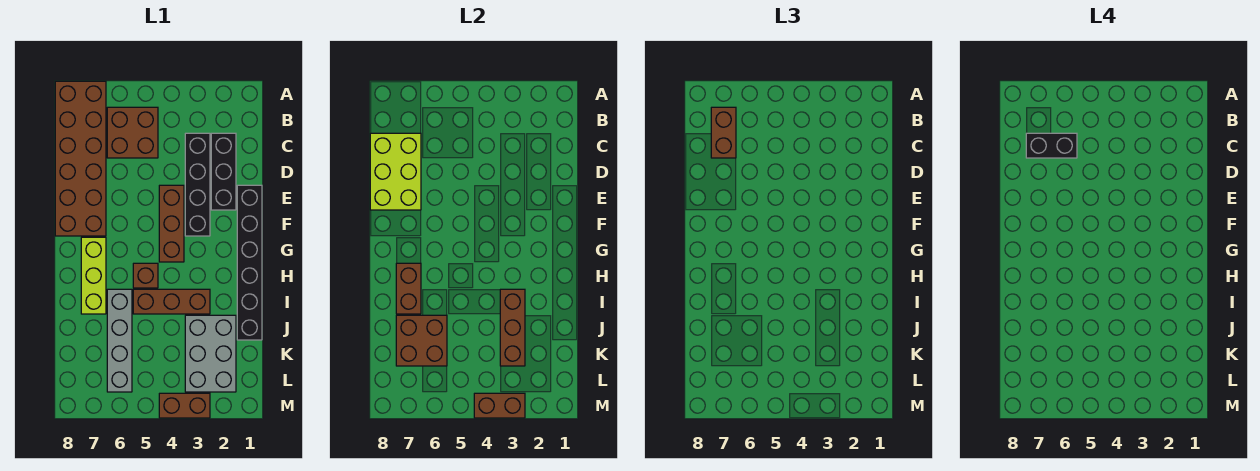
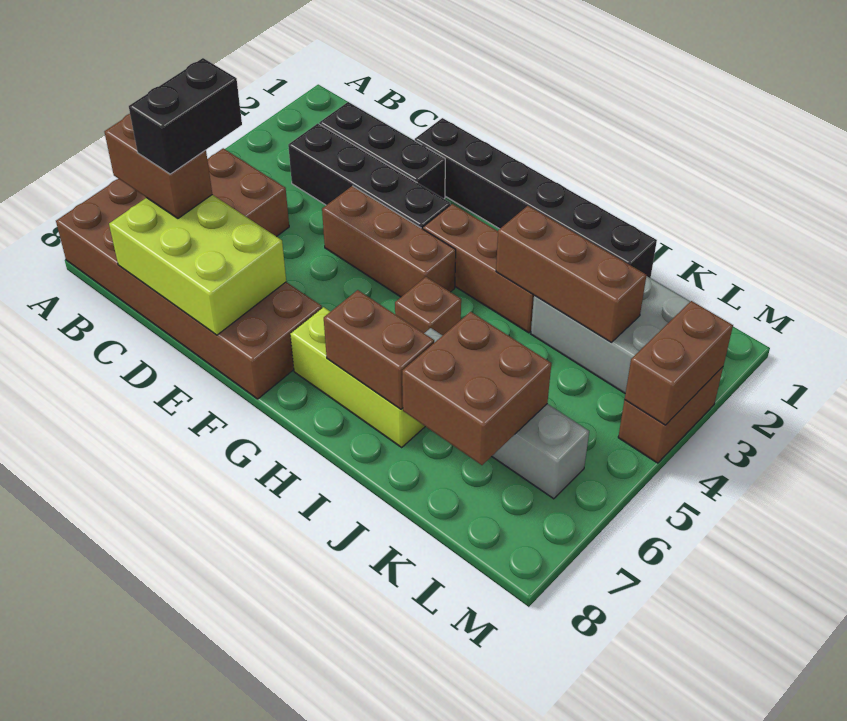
brown brick I3:I5 level 1 -> brown brick G3:I3 level 1

